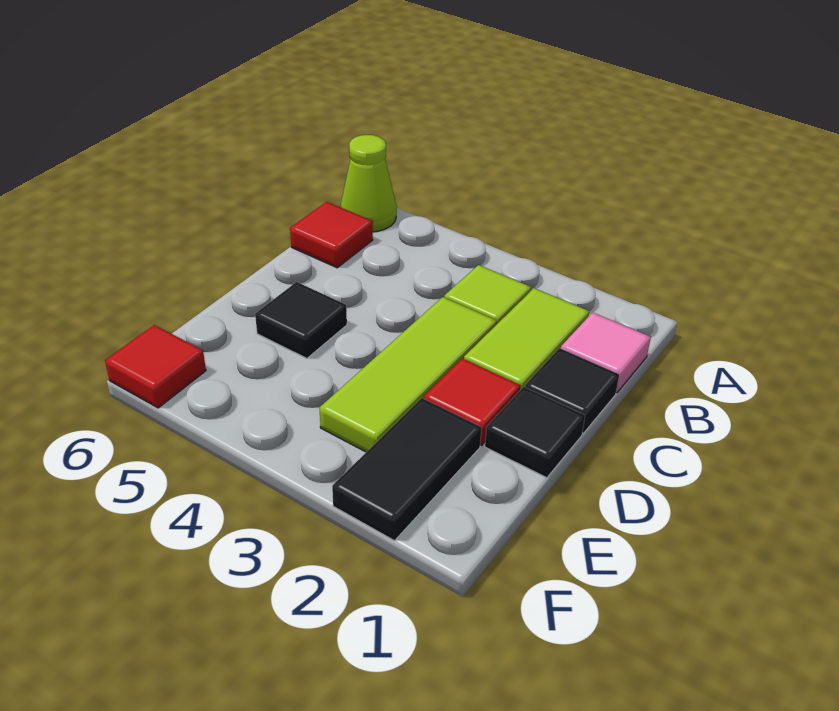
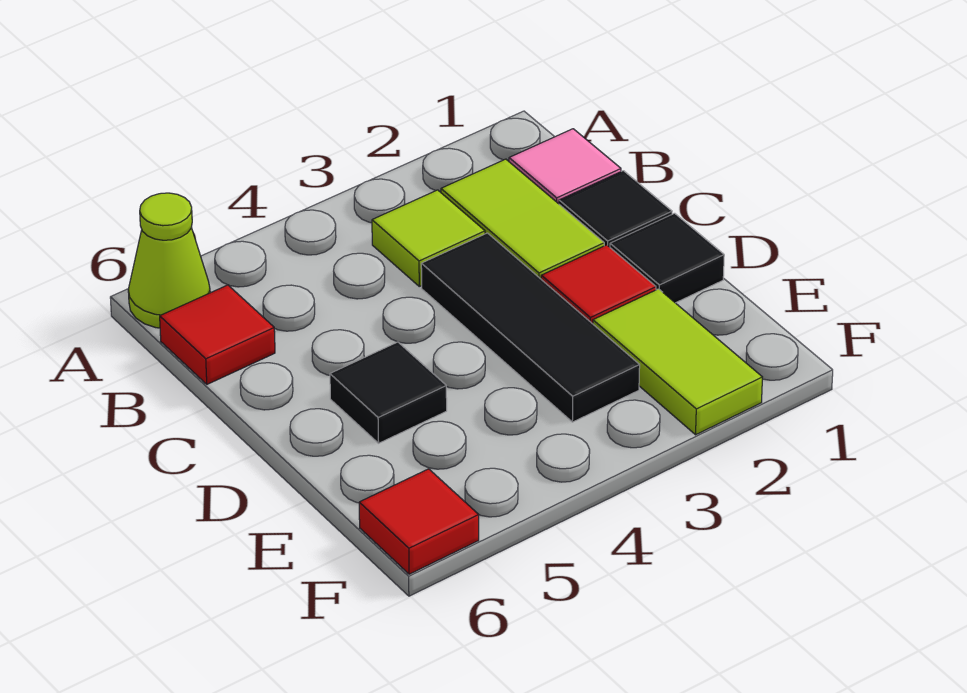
lime tile C3:E3 level 1 -> black tile C3:E3 level 1
black tile E2:F2 level 1 -> lime tile E2:F2 level 1

